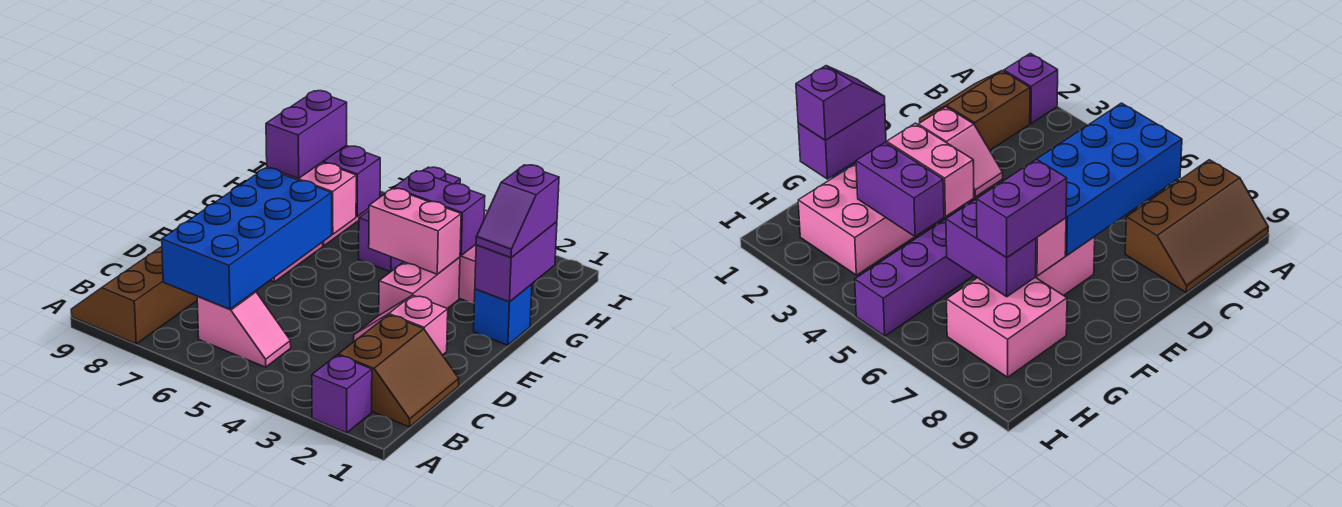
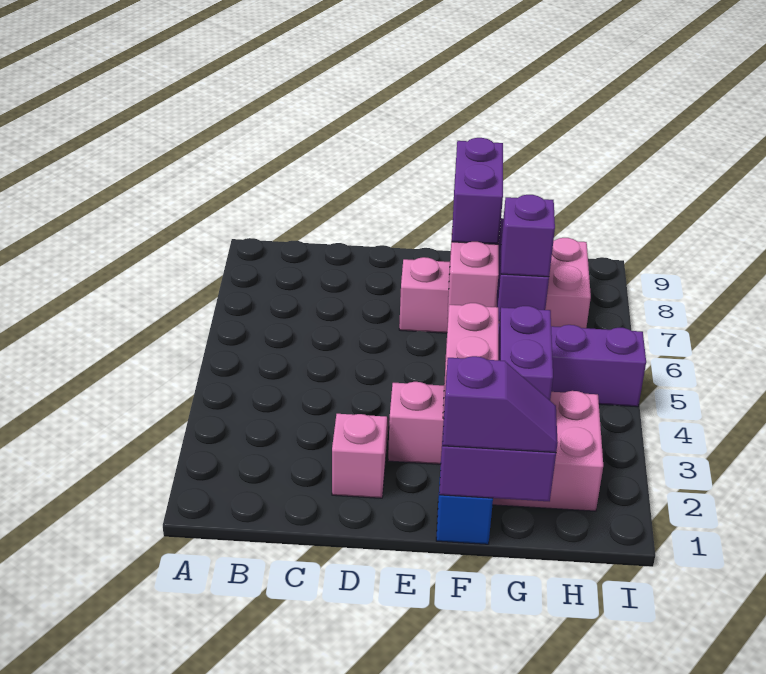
purple brick A2 level 1 -> purple brick G6 level 3
brown slope A8:C9 level 1 top 8 -> none
brown slope B1:C2 level 1 top 2 -> none
pink slope B5:B6 level 1 top 6 -> none
blue brick B6:E7 level 2 -> none
purple slope F1:G1 level 3 top G -> purple slope F1:G1 level 3 top F
purple brick F7:G7 level 3 -> purple brick F7:F8 level 3

